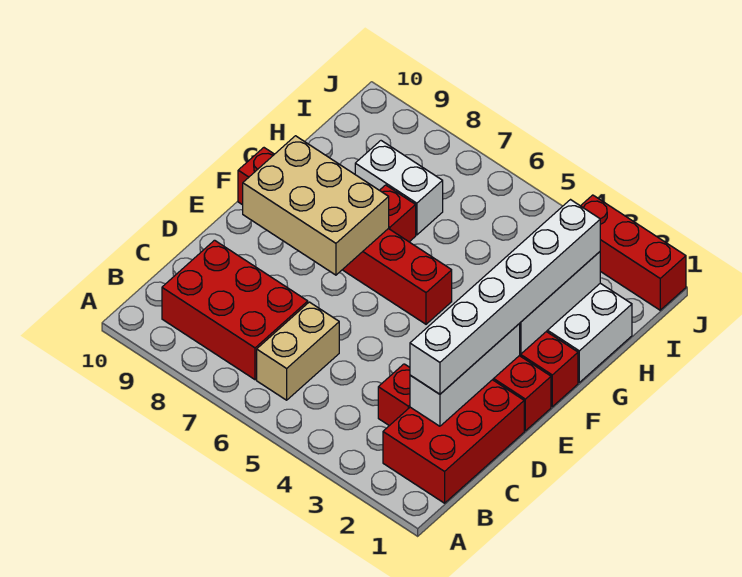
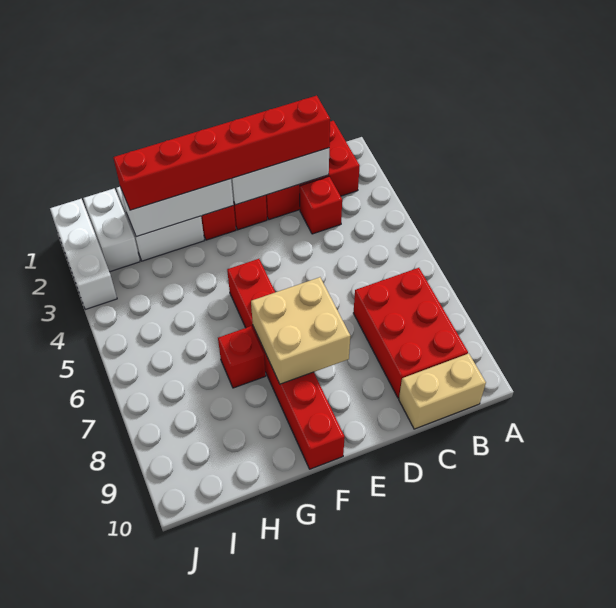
tan brick B6:C6 level 1 -> tan brick B10:C10 level 1
white brick C2:H2 level 3 -> red brick C2:H2 level 3
tan brick E7:F9 level 2 -> tan brick E7:F8 level 2
white brick H7:H8 level 1 -> white brick I1:I2 level 1
red brick J1:J3 level 1 -> white brick J1:J3 level 1

